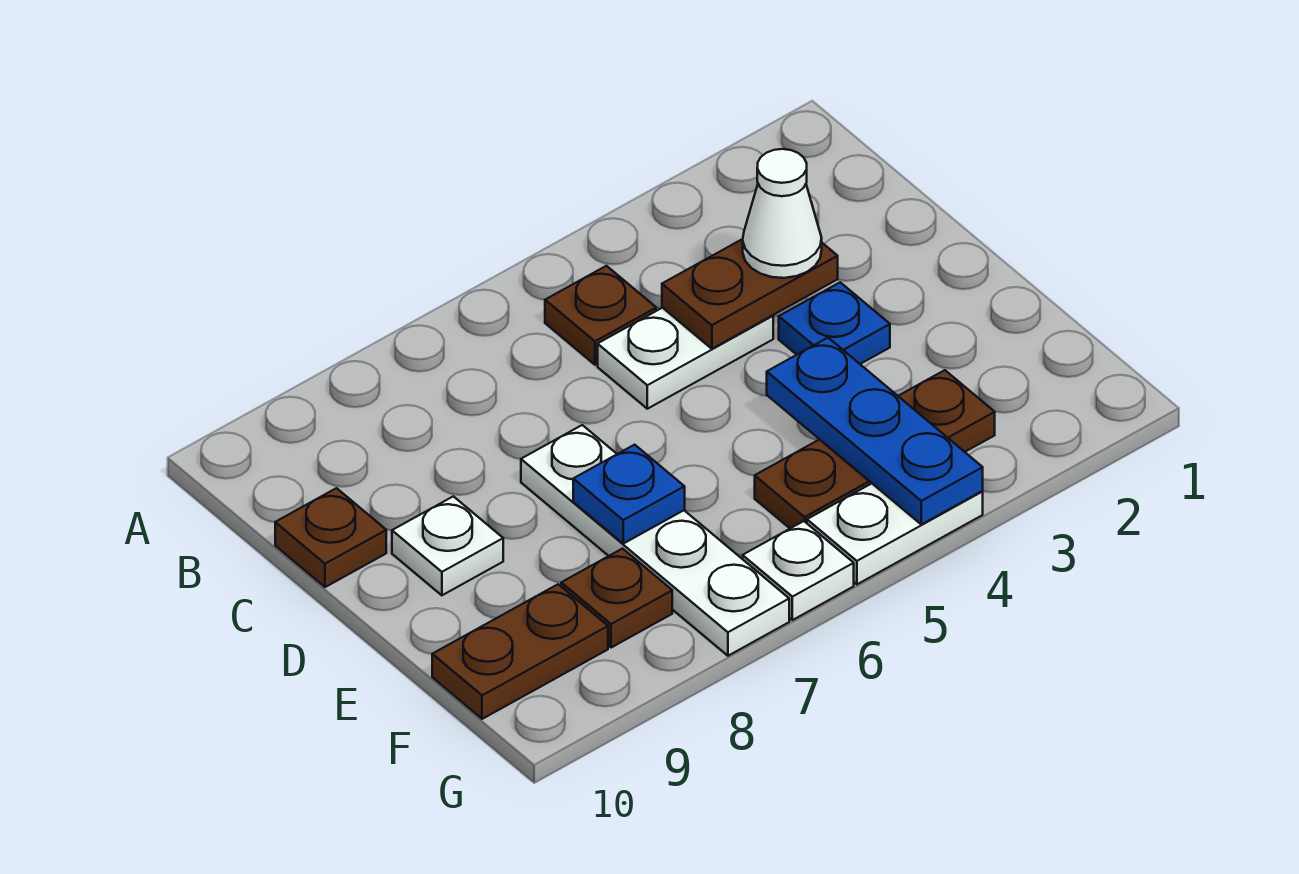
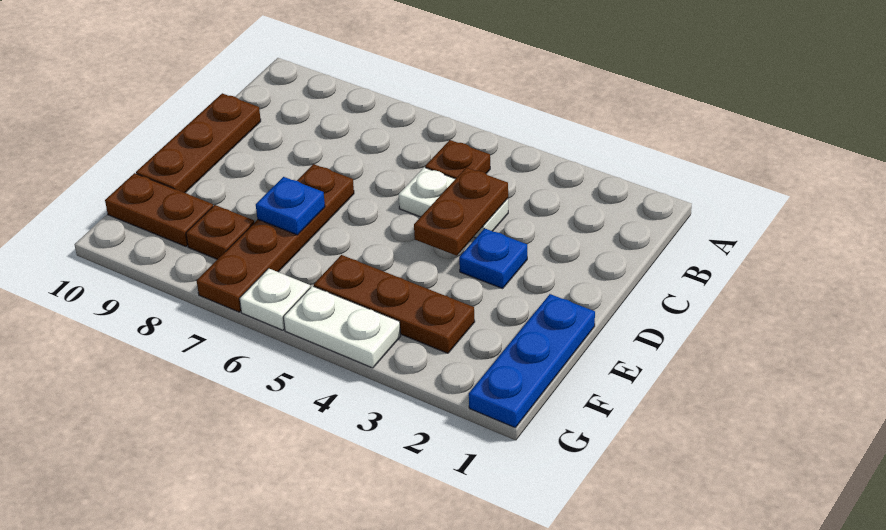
brown plate C3:C4 level 2 -> brown plate C4:D4 level 2
white cone C3 level 3 -> none
brown plate C10 level 1 -> brown plate C10:E10 level 1
white plate D7:G7 level 1 -> brown plate D7:G7 level 1
white plate D9 level 1 -> none
blue plate E4:G4 level 2 -> blue plate E1:G1 level 1

